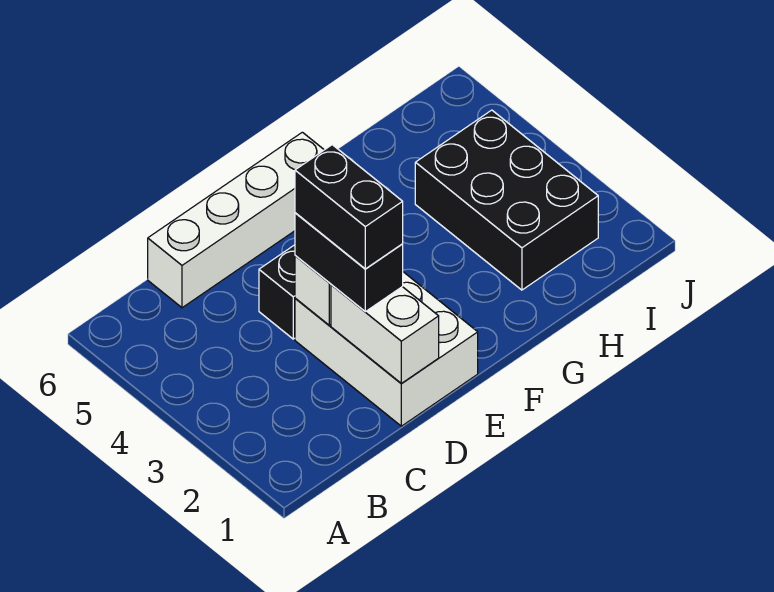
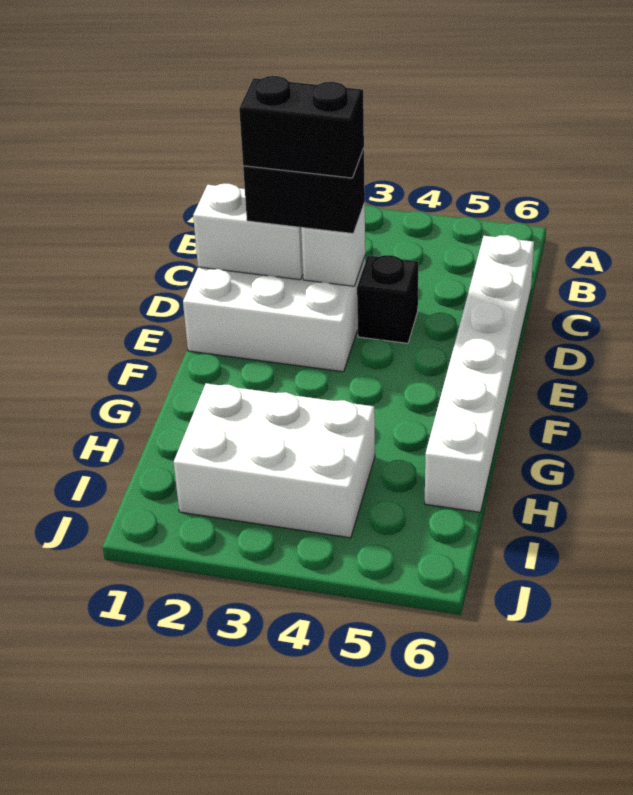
white brick C6:F6 level 1 -> white brick C6:H6 level 1
black brick H2:I4 level 1 -> white brick H2:I4 level 1

